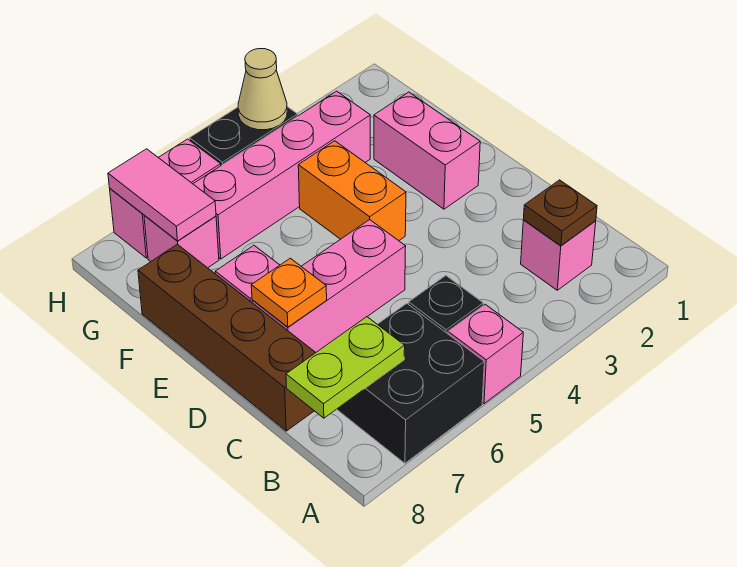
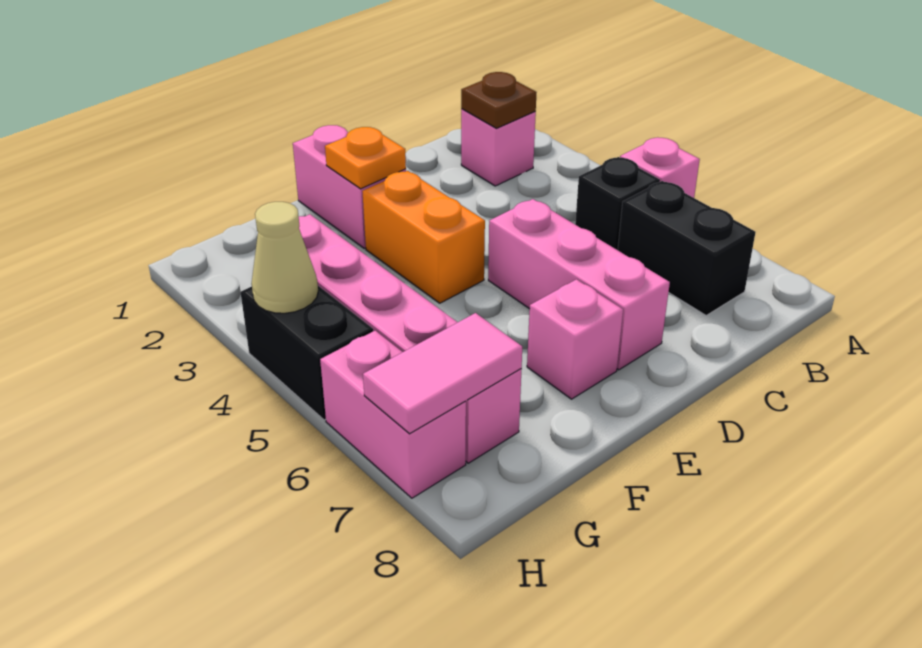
black brick A6:B7 level 1 -> black brick B6:B7 level 1
lime plate B7:B8 level 2 -> none
brown brick C8:F8 level 1 -> none
orange plate D7 level 2 -> orange plate E2 level 2
pink brick E2:F2 level 1 -> pink brick E1:E2 level 1
orange brick E4:F4 level 1 -> orange brick E3:E4 level 1

